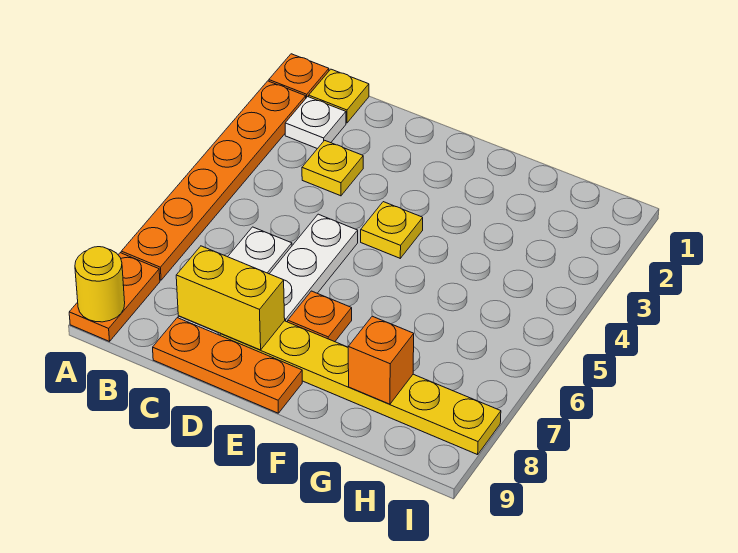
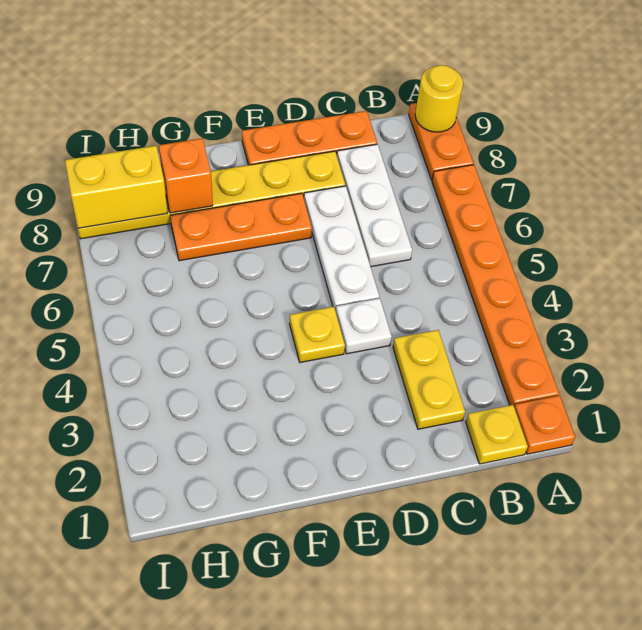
white plate B2 level 1 -> white plate D4 level 1
yellow plate C3 level 1 -> yellow plate C2:C3 level 1
yellow brick C8:D8 level 2 -> yellow brick H8:I8 level 2
orange plate E7 level 1 -> orange plate E7:G7 level 1

